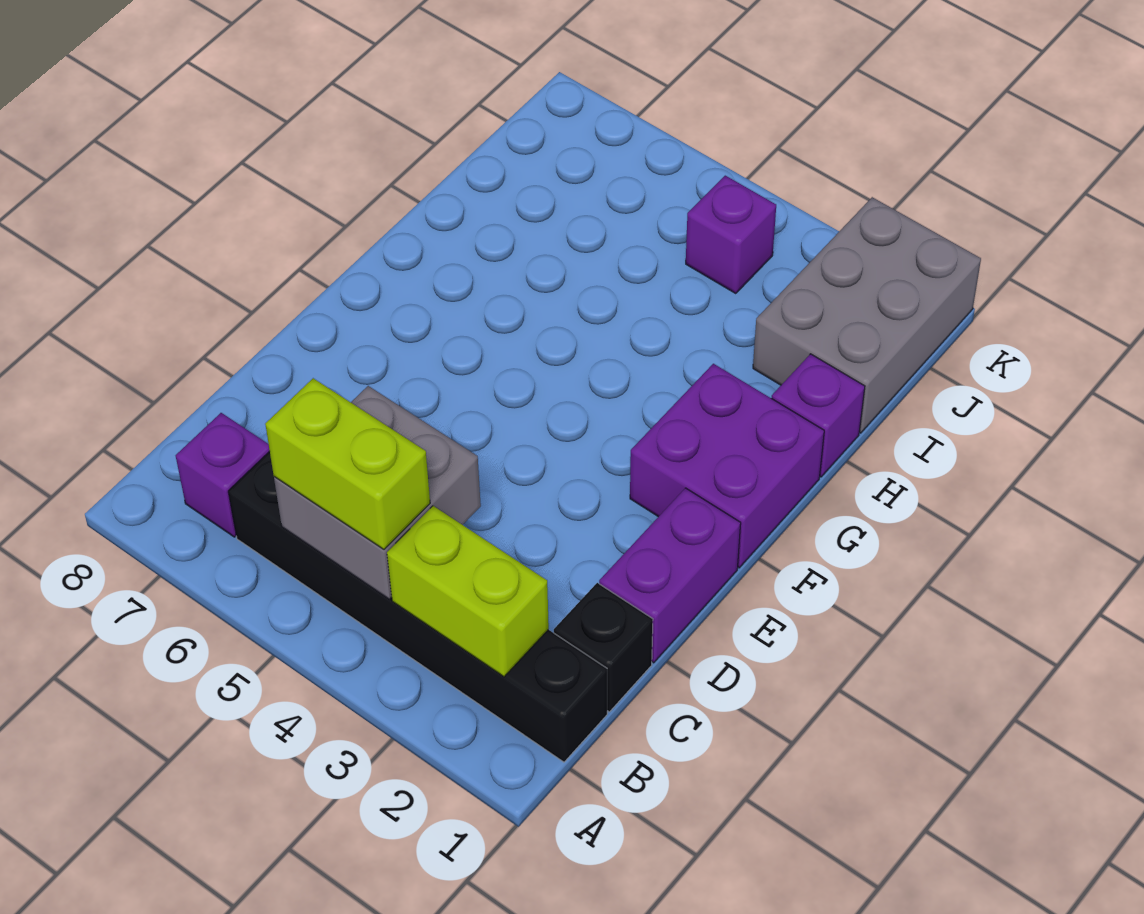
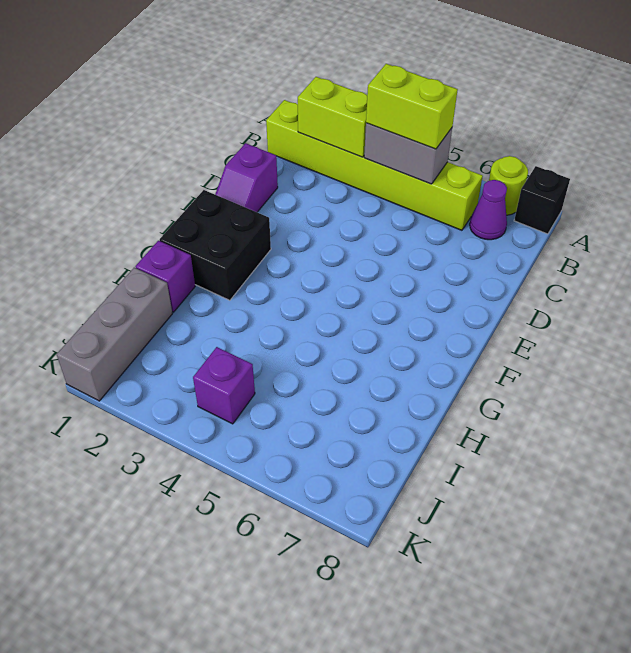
none -> lime round brick A7 level 1
black brick B1:B6 level 1 -> lime brick B1:B6 level 1
grey brick B4:C5 level 2 -> grey brick B4:B5 level 2
purple brick B7 level 1 -> purple cone B7 level 1
black brick C1 level 1 -> black brick A8 level 1
purple brick D1:E1 level 1 -> purple slope D1:E1 level 1 top D
purple brick F1:G2 level 1 -> black brick F1:G2 level 1
grey brick I1:K2 level 1 -> grey brick I1:K1 level 1

